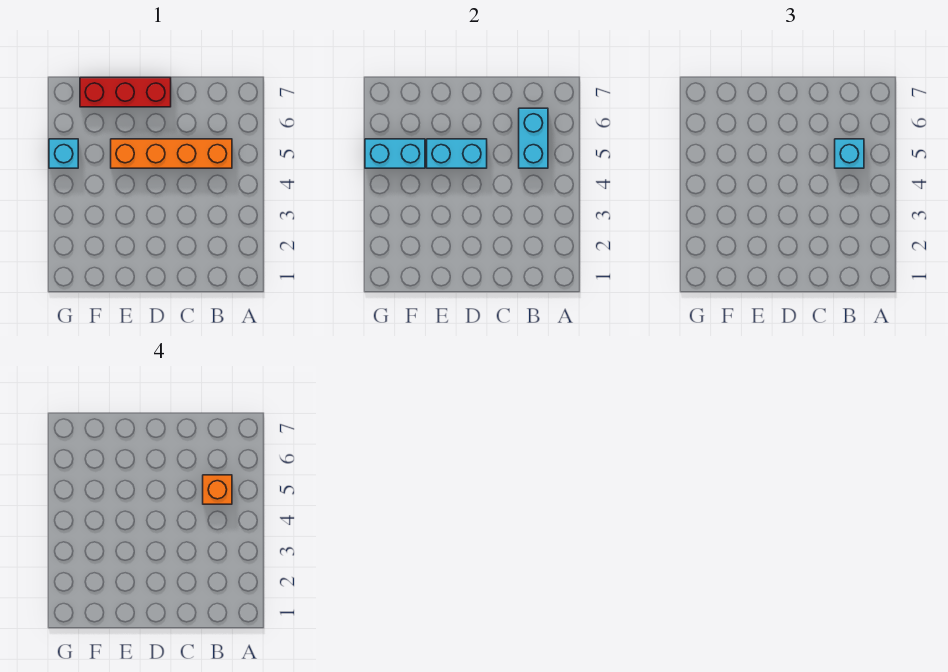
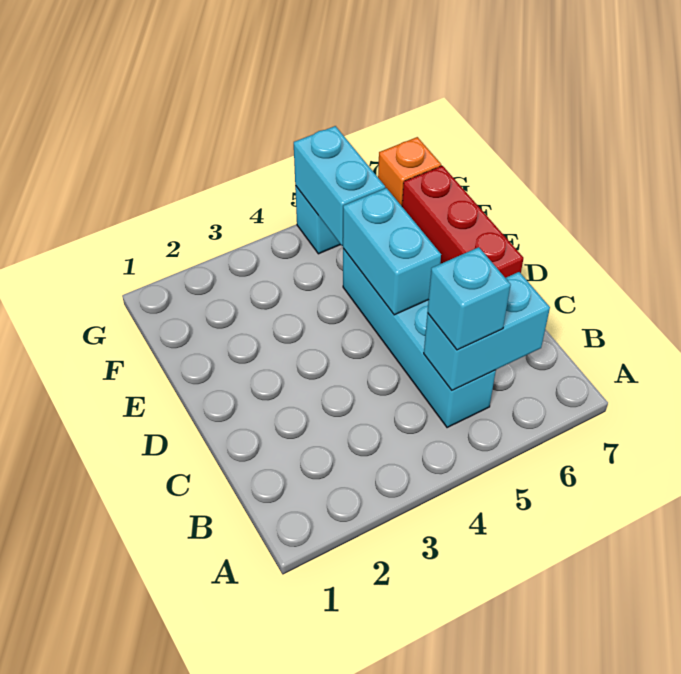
orange brick B5:E5 level 1 -> cyan brick B5:E5 level 1
orange brick B5 level 4 -> orange brick G7 level 1

